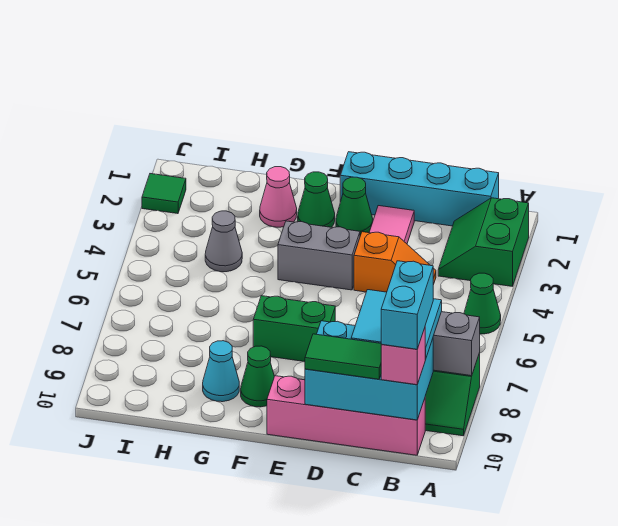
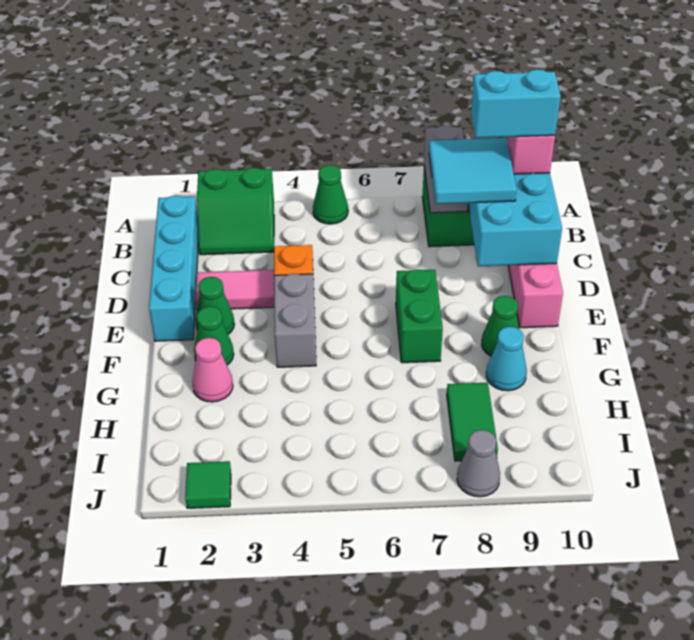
green tile C10:D10 level 3 -> green tile H8:I8 level 1
grey cone H4 level 1 -> grey cone J8 level 1

